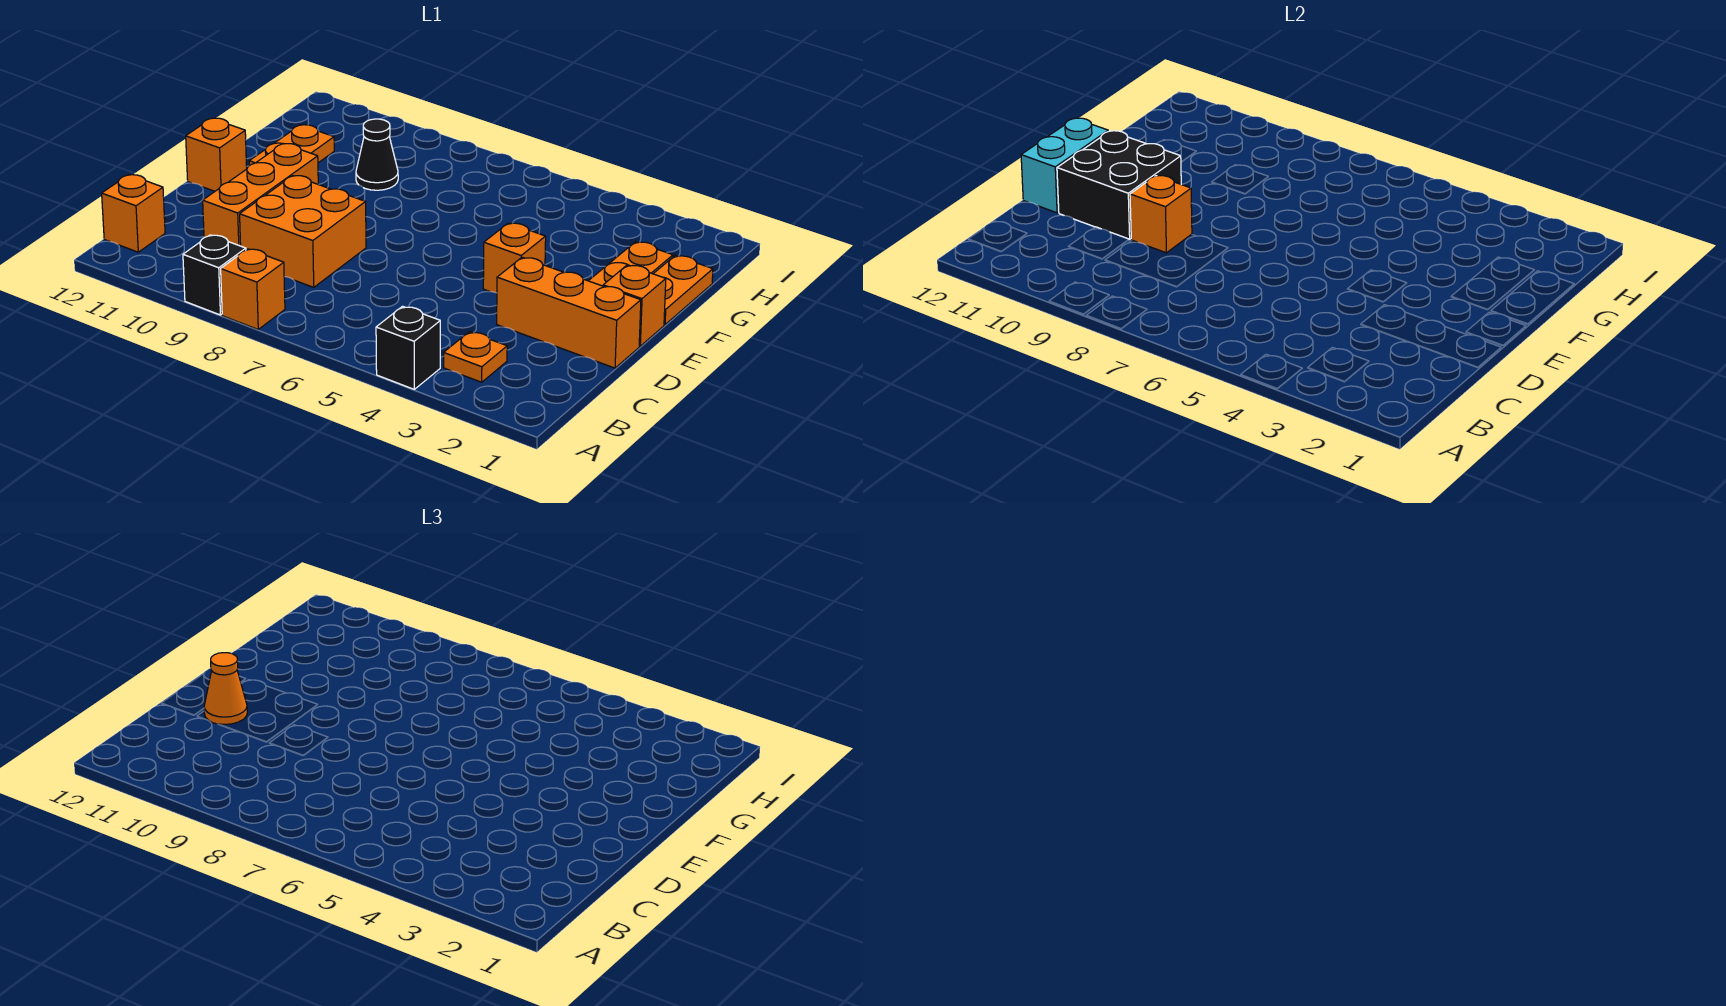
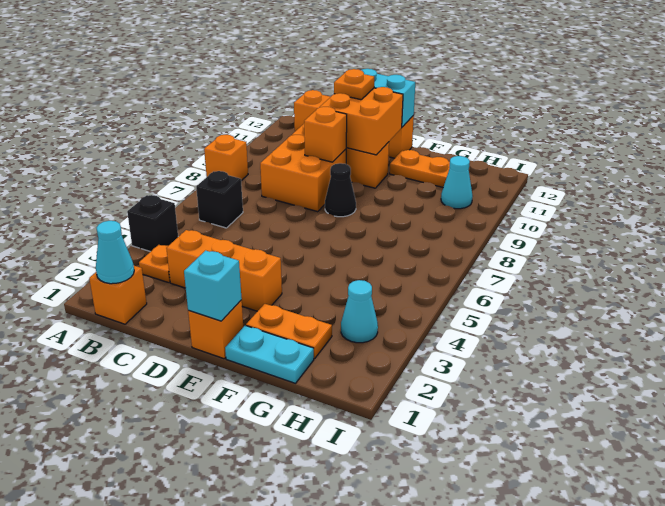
black brick A9 level 1 -> black brick B6 level 1
none -> cyan cone B1 level 2
orange brick D1:D3 level 1 -> orange brick C3:E3 level 1
black brick D10:E11 level 2 -> orange brick D10:E11 level 2
orange cone D11 level 3 -> orange plate D11 level 3
none -> cyan brick E1 level 2
orange brick E4 level 1 -> orange brick B1 level 1
orange plate F1:G1 level 1 -> cyan plate F1:G1 level 1
black cone G9 level 1 -> black cone E8 level 1
none -> cyan cone H3 level 1
none -> cyan cone H10 level 1

